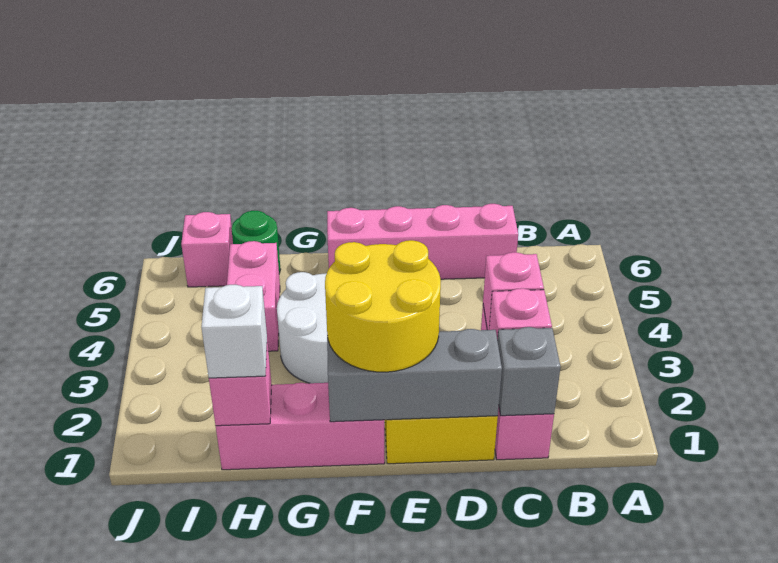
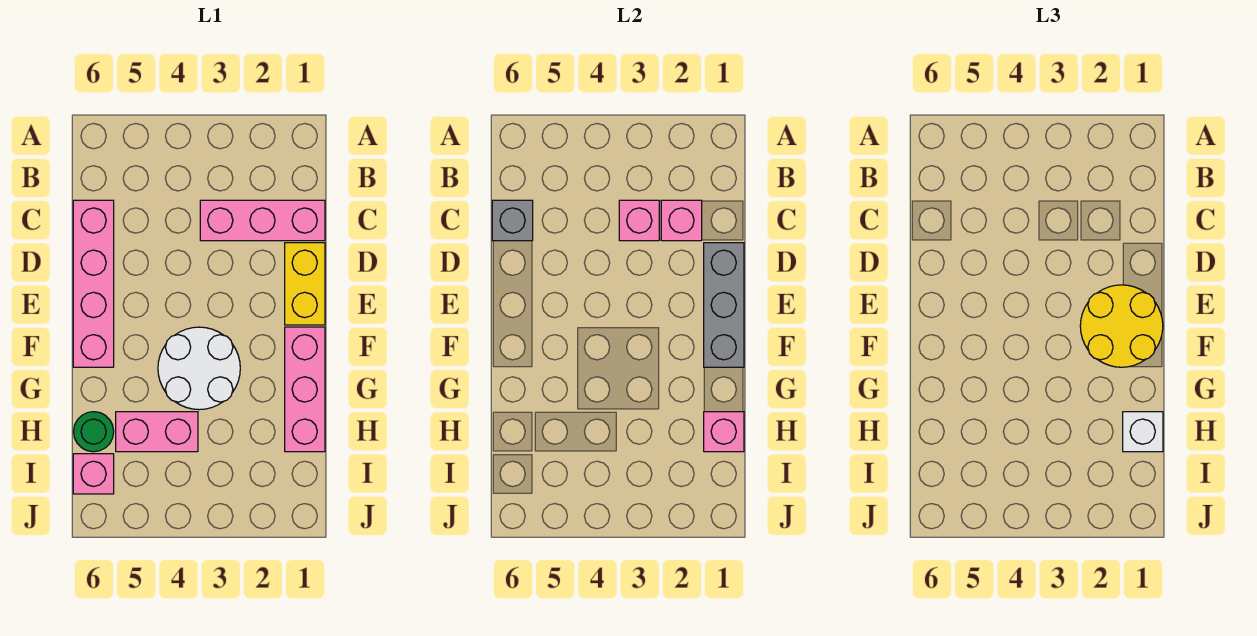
grey brick C1 level 2 -> grey brick C6 level 2

